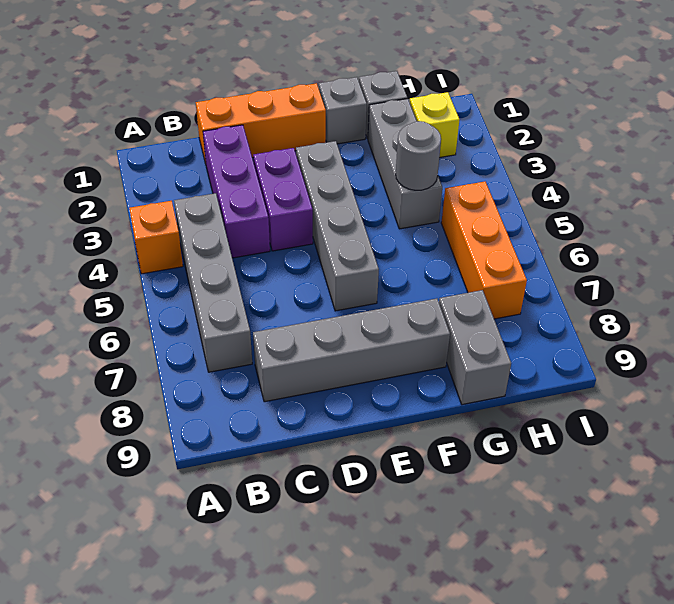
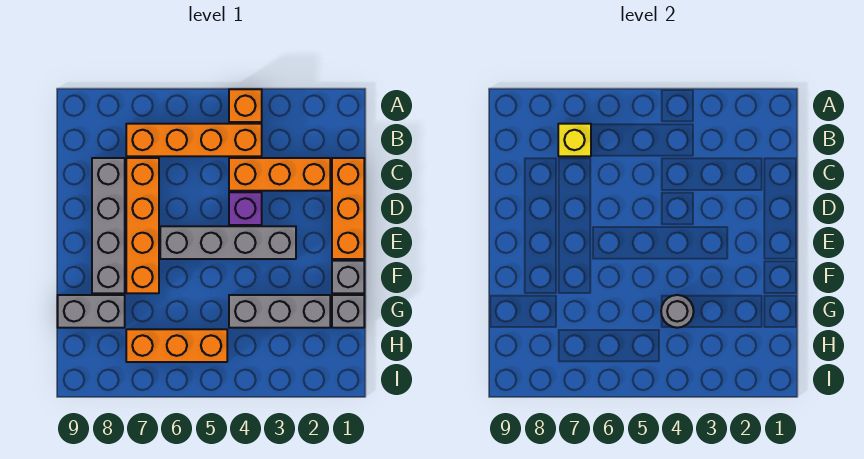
grey brick B4:B7 level 1 -> orange brick B4:B7 level 1
purple brick C2:C4 level 1 -> orange brick C2:C4 level 1
none -> orange brick C7:F7 level 1
purple brick D3:D4 level 1 -> purple brick D4 level 1
yellow brick H2 level 1 -> yellow brick B7 level 2

